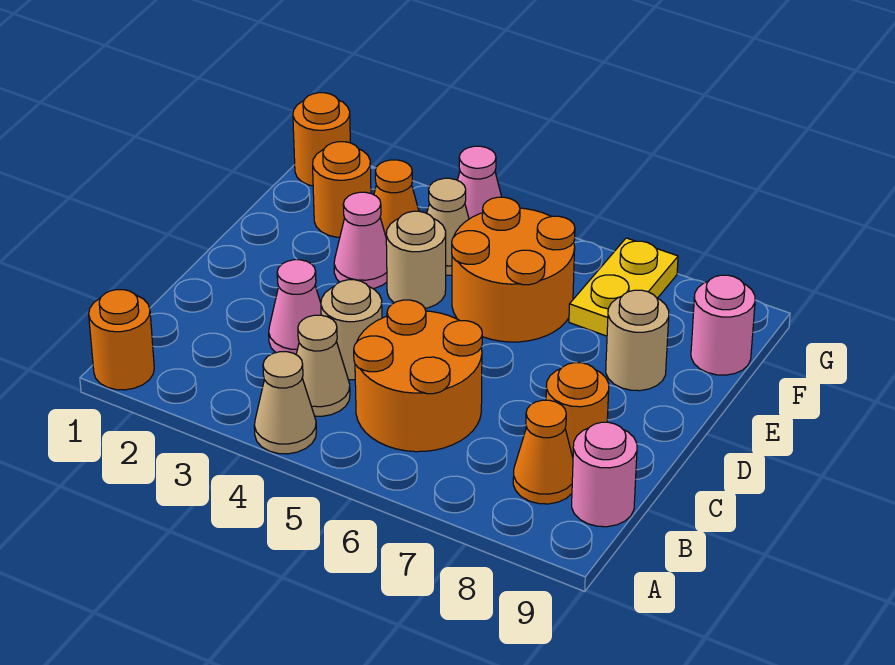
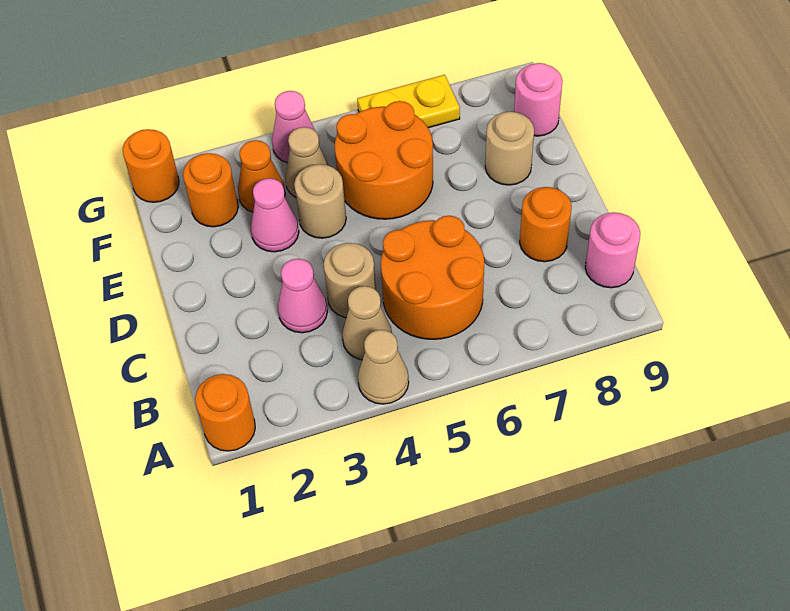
orange cone B8 level 1 -> none
yellow plate F7:G7 level 1 -> yellow plate G6:G7 level 1

